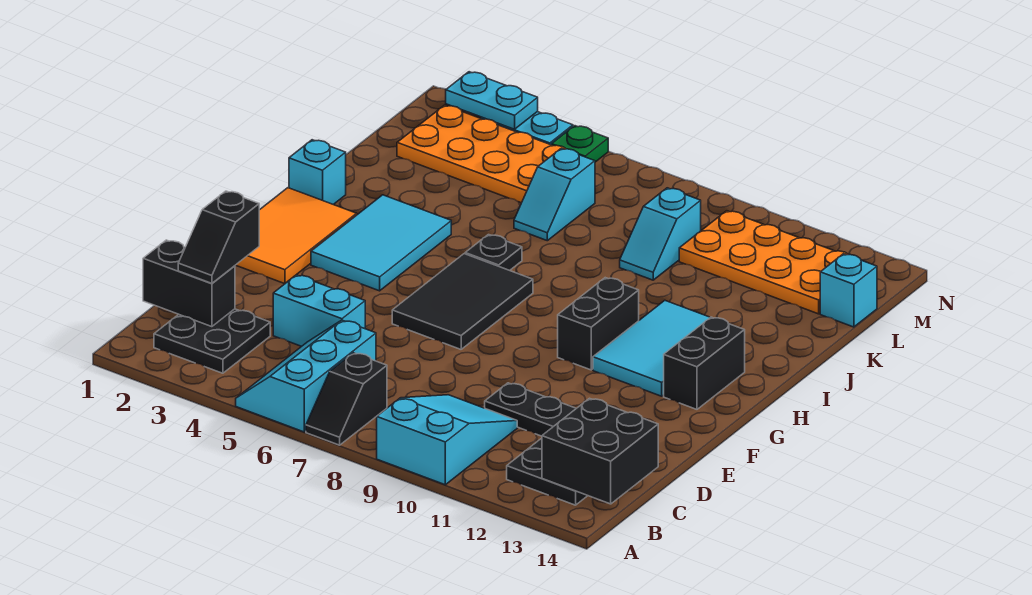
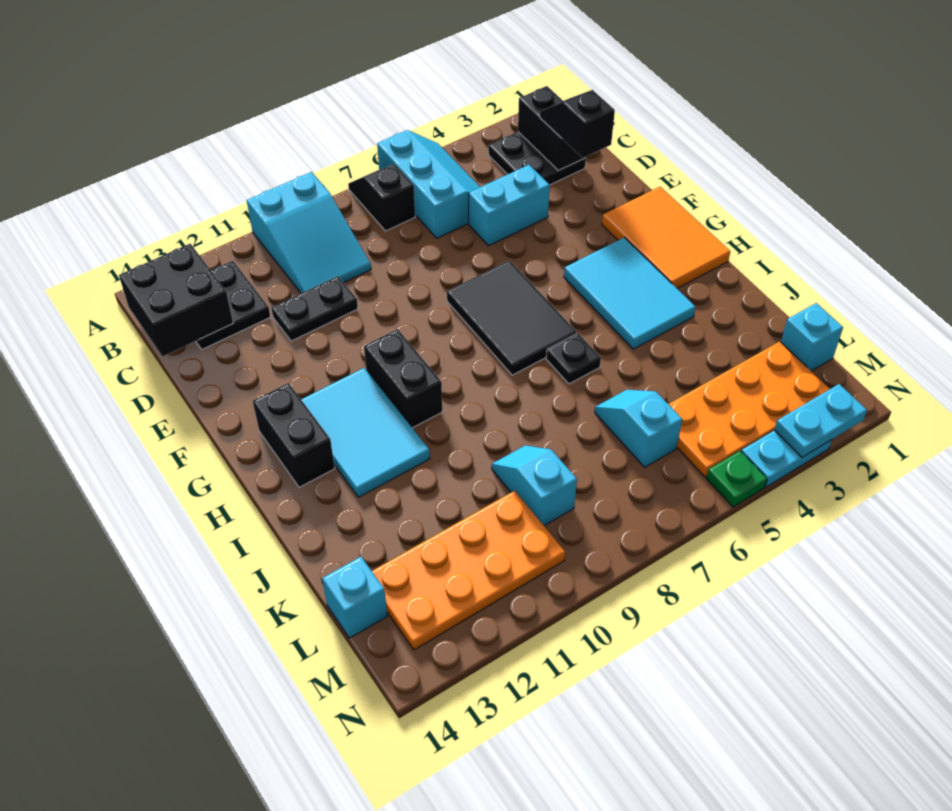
black brick C1:C2 level 2 -> black brick B2:C2 level 2
cyan brick I1 level 1 -> cyan brick L1 level 1

